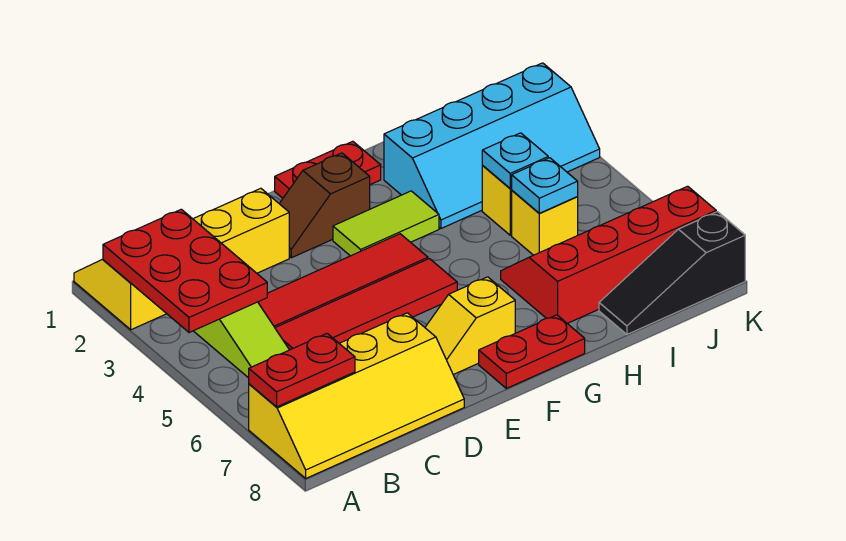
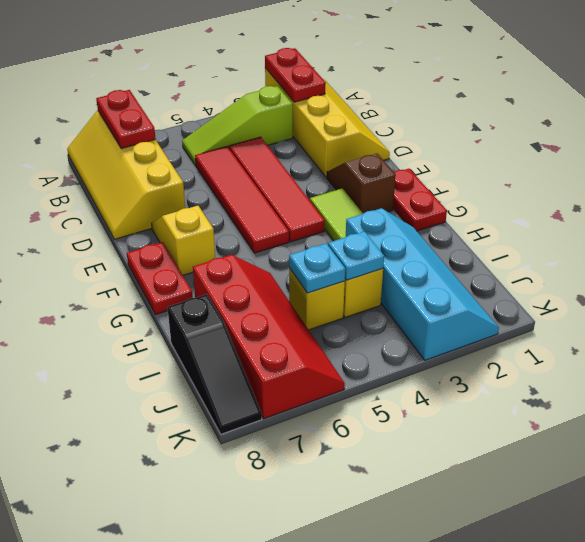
red plate A2:B4 level 2 -> red plate A2:B2 level 2
cyan slope H2:K3 level 1 top 2 -> cyan slope H2:K3 level 1 top 3
black slope I8:K8 level 1 top K -> black slope I8:K8 level 1 top I

